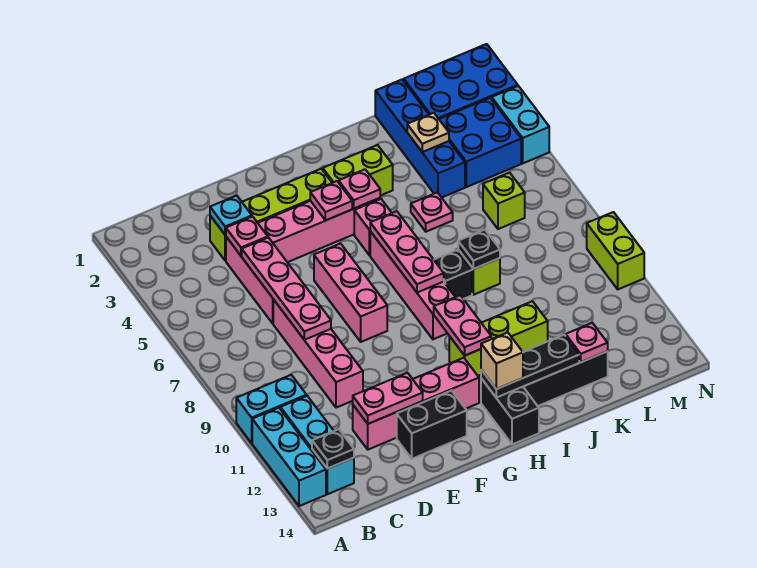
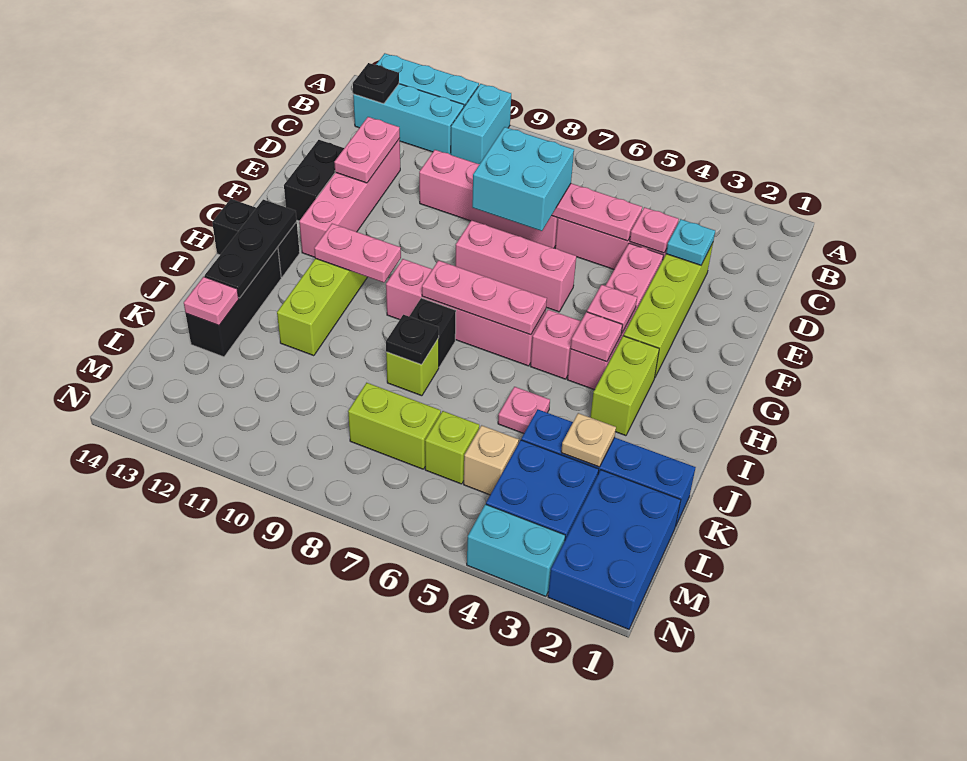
none -> cyan brick D7:E8 level 3
tan brick H13 level 3 -> tan brick L5 level 1
lime brick N9:N10 level 1 -> lime brick L7:L8 level 1

